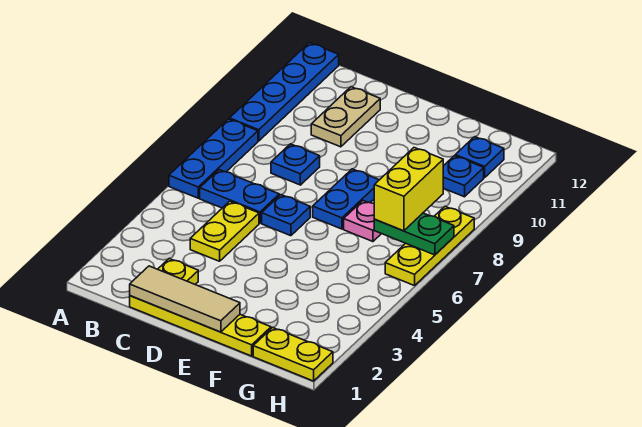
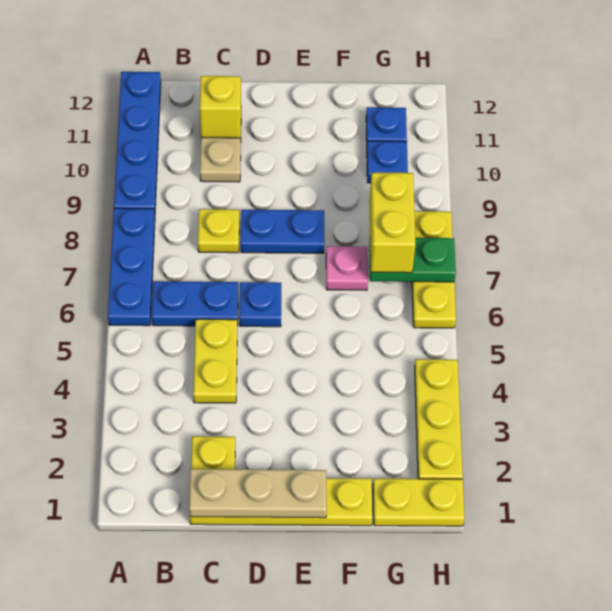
tan tile C1:E1 level 2 -> tan plate C1:E1 level 2
blue plate C8 level 1 -> yellow plate C8 level 1
none -> yellow brick C11 level 2
blue plate E7:E8 level 1 -> blue plate D8:E8 level 1
none -> yellow plate H2:H4 level 1

